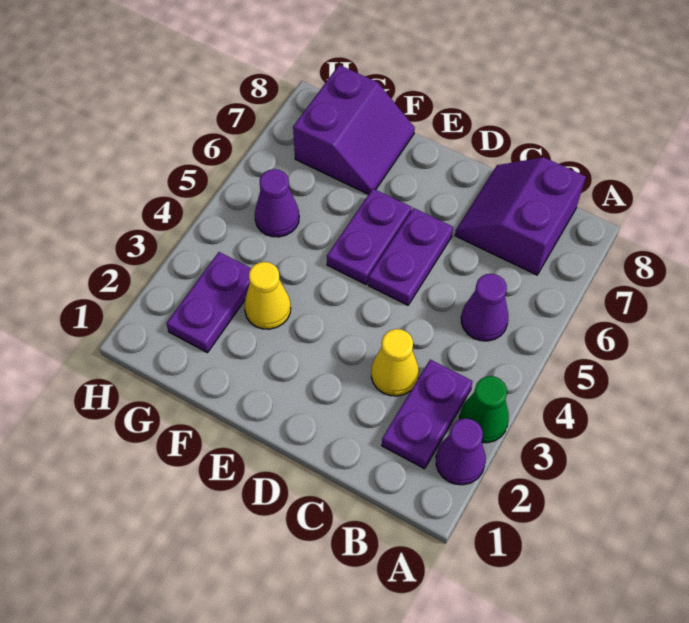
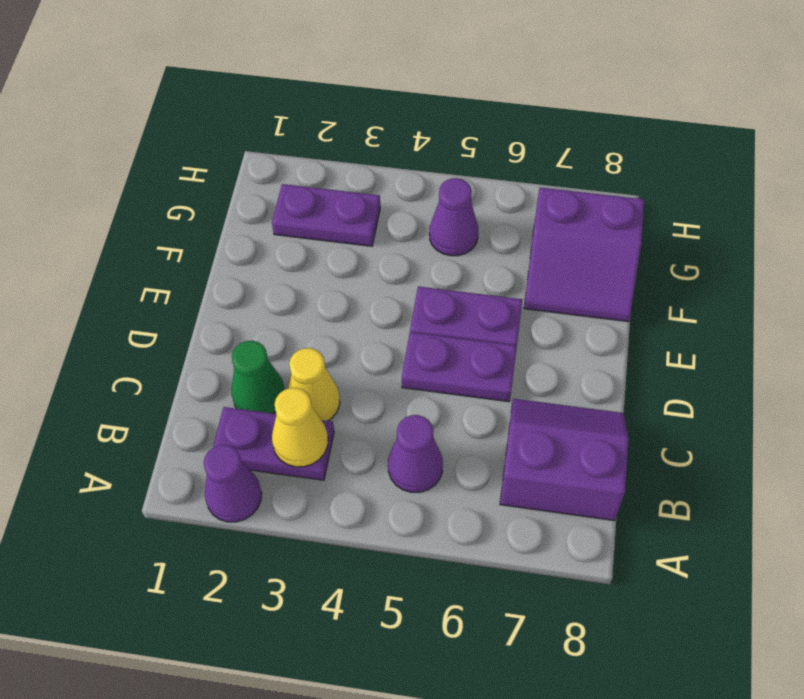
green cone A3 level 1 -> green cone C2 level 1
yellow cone F3 level 1 -> yellow cone B3 level 2

